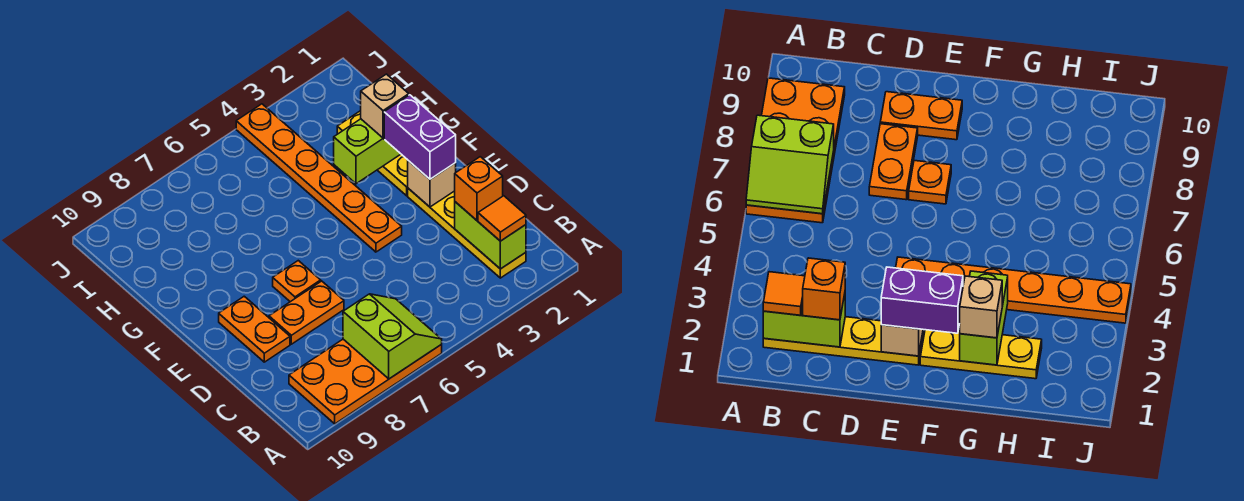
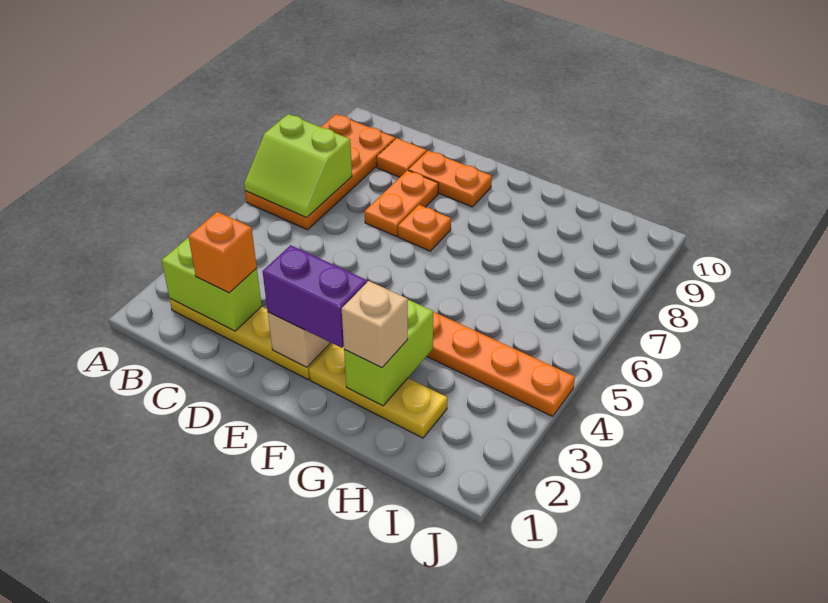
orange tile B2 level 3 -> orange tile C9 level 1

